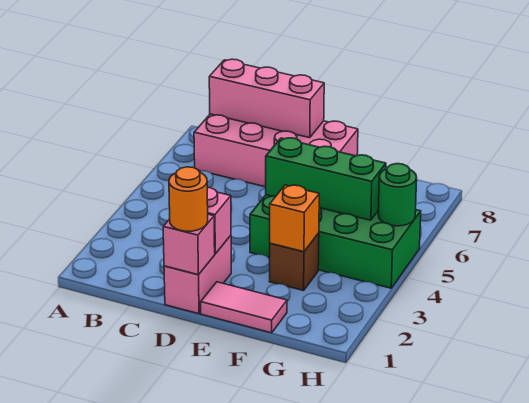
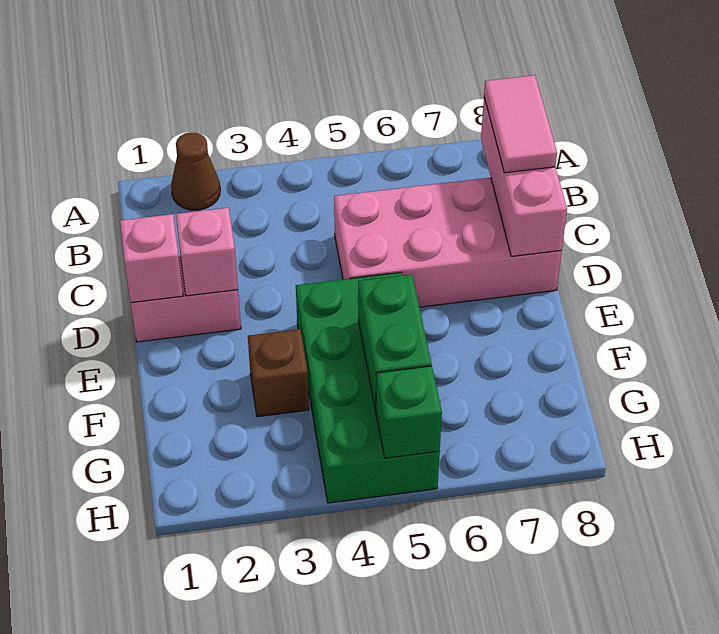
none -> brown cone A2 level 1
pink brick B7:E8 level 1 -> pink brick C5:D8 level 1
orange round brick D1 level 3 -> none
pink tile E1:F1 level 1 -> pink tile B8:C8 level 3
green brick E5:G5 level 2 -> green brick F5:G5 level 2
orange brick F3 level 2 -> none
green round brick H5 level 2 -> green brick H5 level 2

